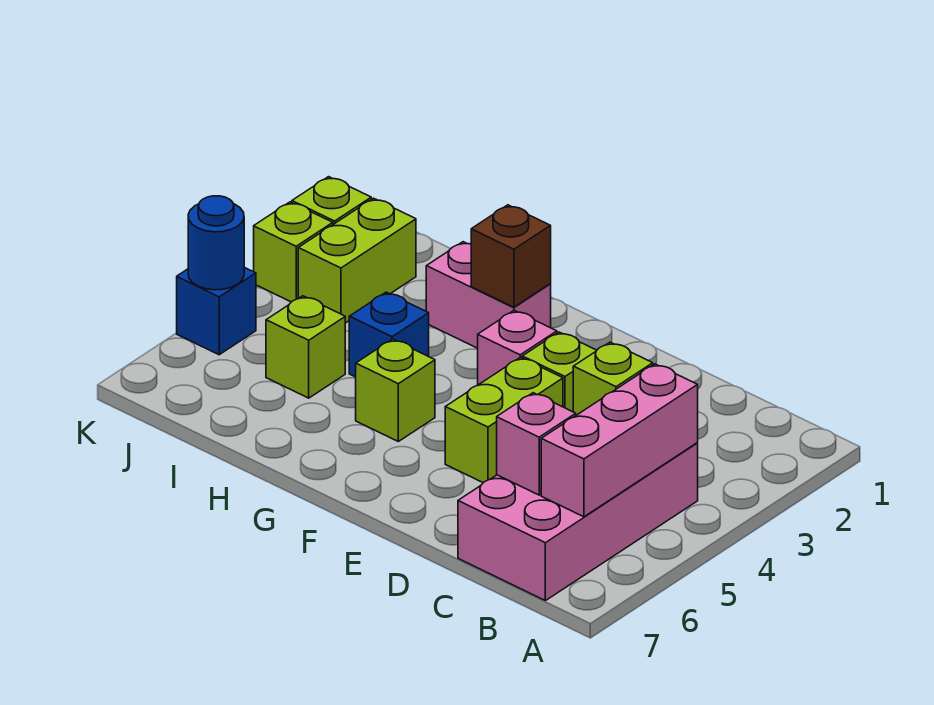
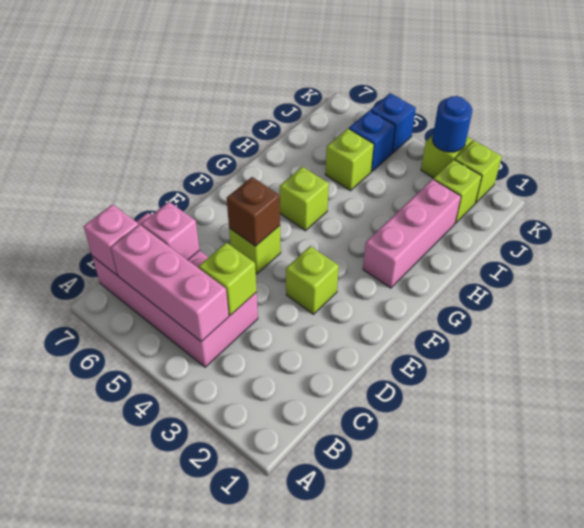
lime brick E4:E5 level 1 -> lime brick E5 level 1
pink brick F3 level 1 -> pink brick B7 level 2
pink brick G2:H2 level 1 -> pink brick G2:I2 level 1
brown brick G2 level 2 -> brown brick E5 level 2
blue brick H4 level 1 -> blue brick J5 level 1
lime brick J2:J3 level 1 -> lime brick J2 level 1
blue round brick K5 level 2 -> blue round brick K3 level 2

